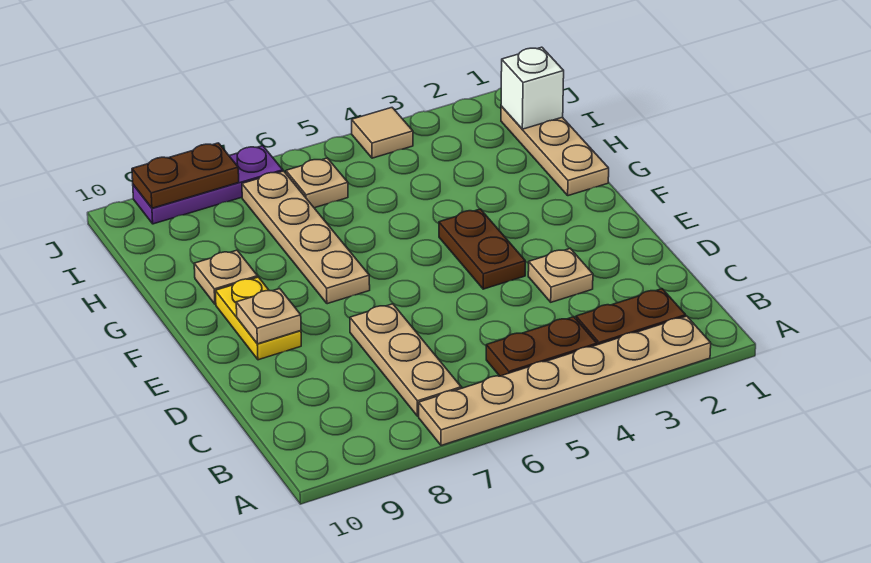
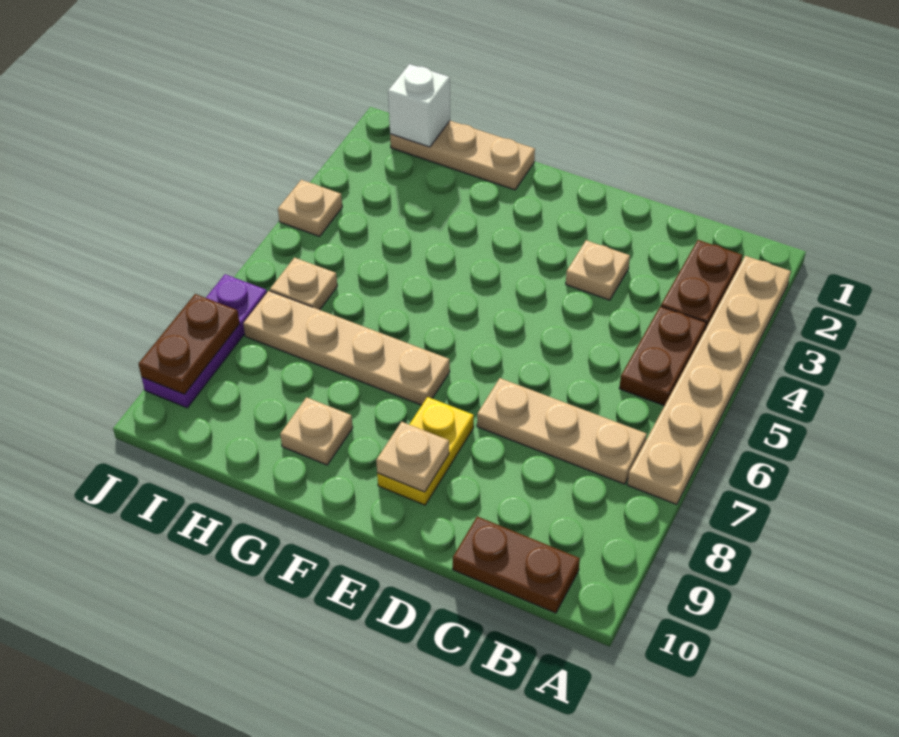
brown plate E4:F4 level 1 -> brown plate B10:C10 level 1
yellow plate E9:F9 level 1 -> yellow plate E8:E9 level 1
tan tile J4 level 1 -> tan plate J4 level 1

